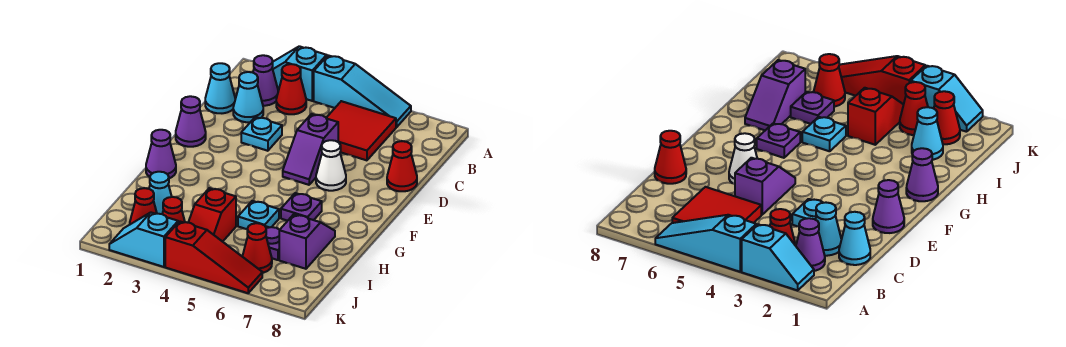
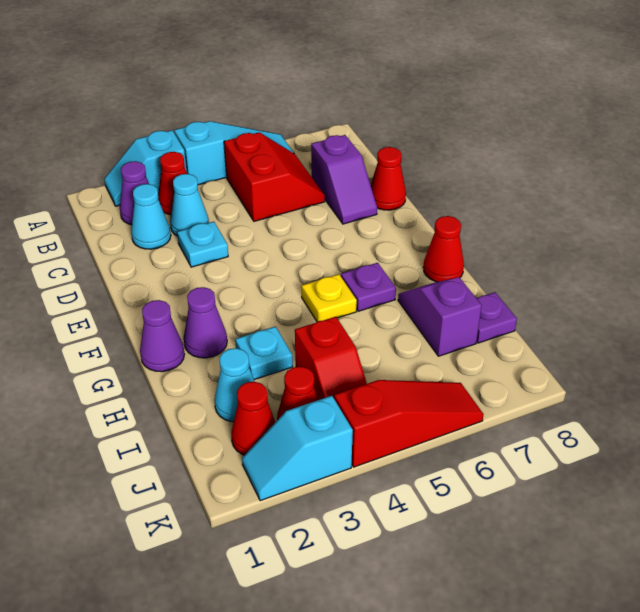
red tile B5:C6 level 1 -> red slope B5:C6 level 1 top 5
cyan cone C1 level 1 -> cyan cone C3 level 1
purple slope D5:E5 level 1 top D -> purple slope C7:D7 level 1 top C
purple cone E1 level 1 -> purple cone G2 level 1
white cone E6 level 1 -> none
none -> yellow plate G5 level 1
cyan plate H5 level 1 -> cyan plate H3 level 1
purple plate I6 level 1 -> purple plate I8 level 1
red cone J6 level 1 -> red cone G8 level 1

